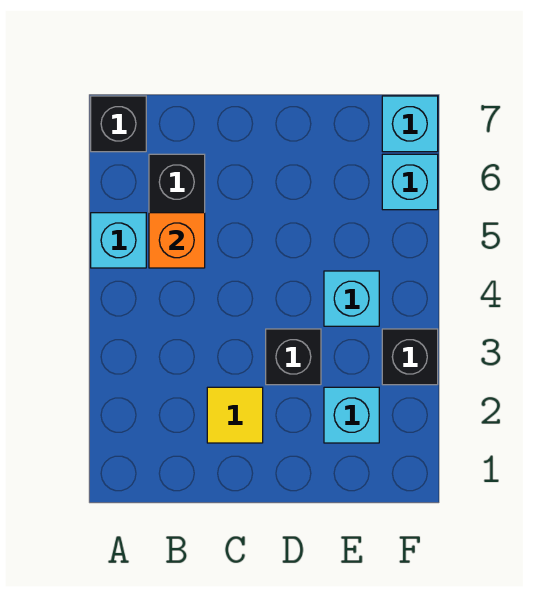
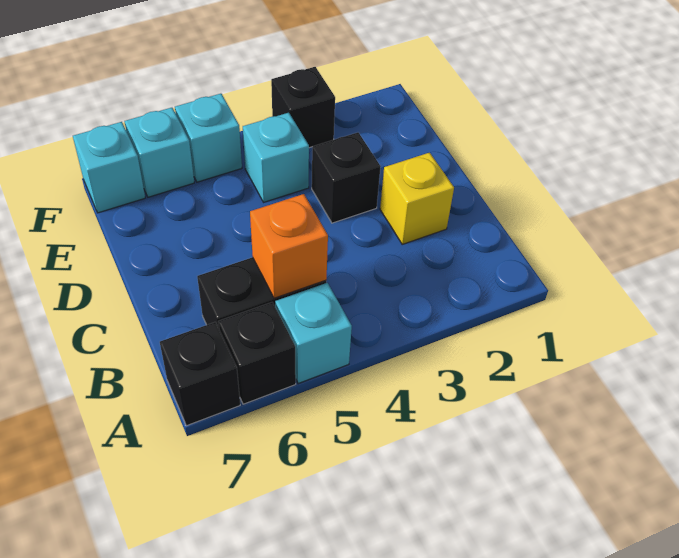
none -> black brick A6 level 1
yellow tile C2 level 1 -> yellow brick C2 level 1
cyan brick E2 level 1 -> cyan brick F5 level 1

